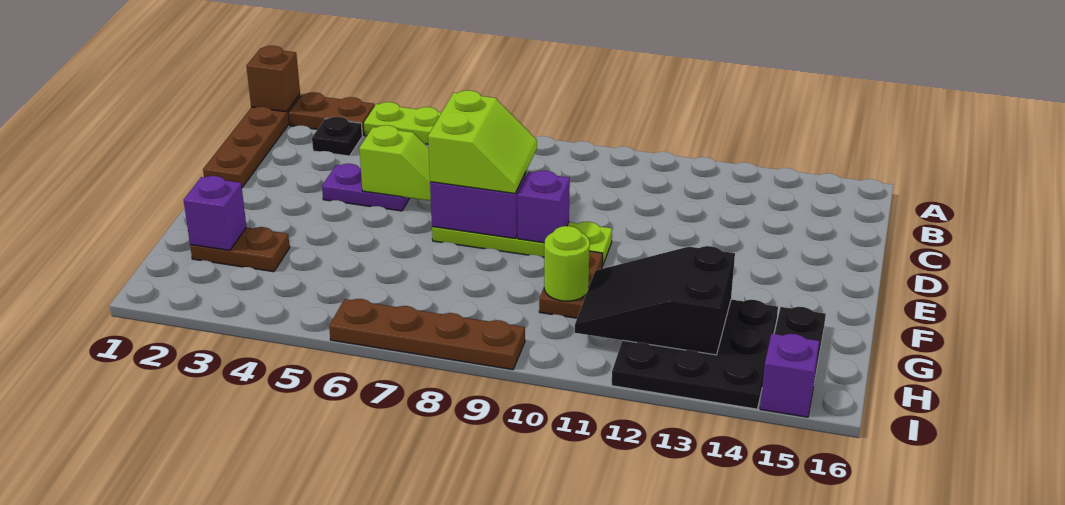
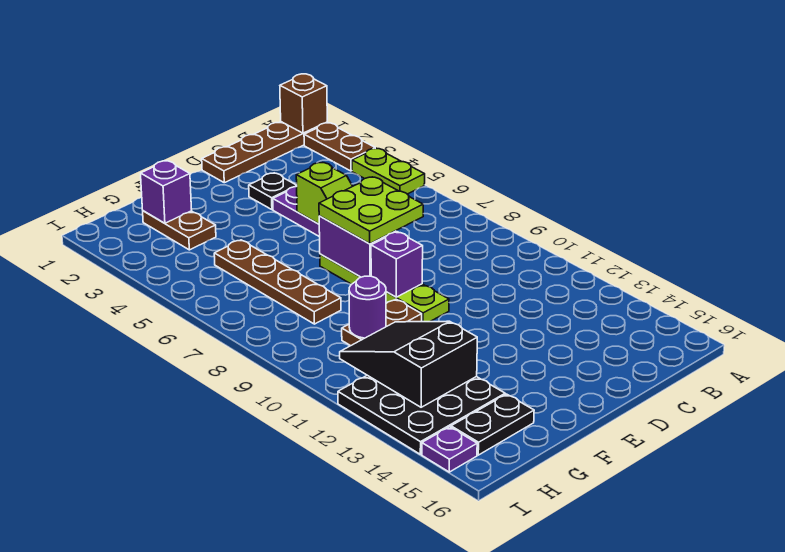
black plate B3 level 1 -> black plate D3 level 1
lime slope D7:E8 level 3 top 7 -> lime plate D7:E8 level 3
lime round brick G10 level 2 -> purple round brick G10 level 2
brown plate I6:I9 level 1 -> brown plate G5:G8 level 1
purple brick I15 level 1 -> purple plate I15 level 1

